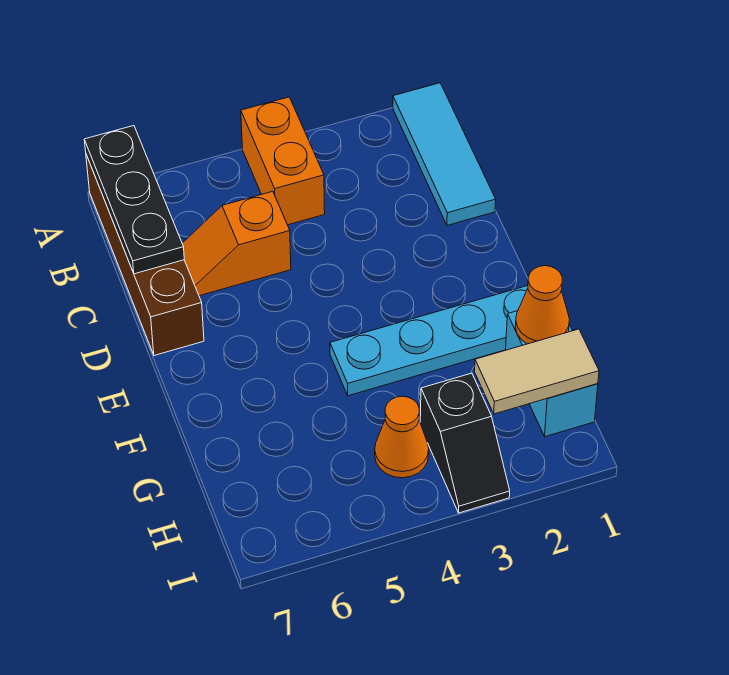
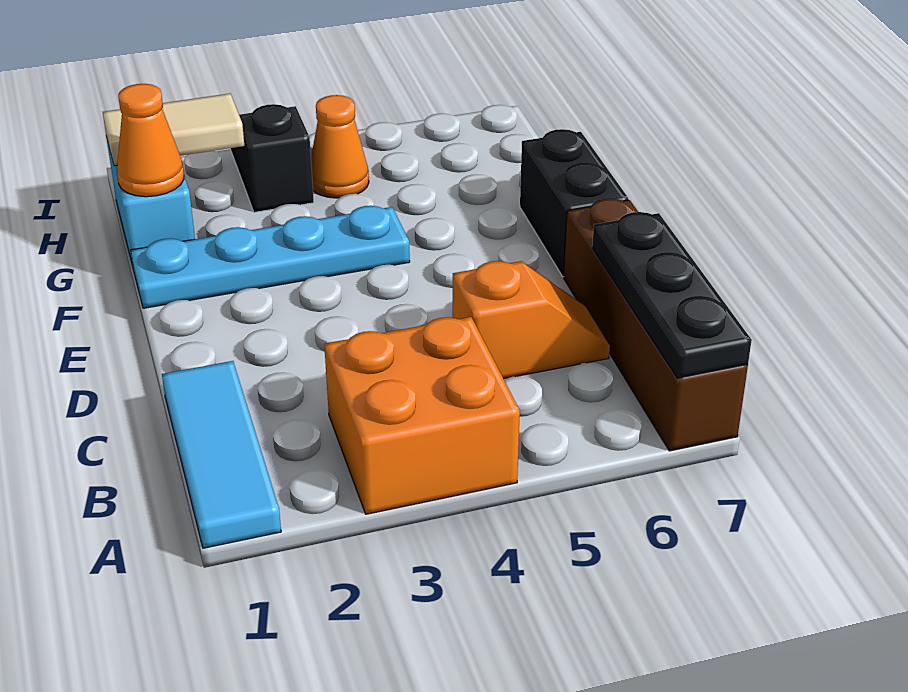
orange brick A4:B4 level 1 -> orange brick A3:B4 level 1
none -> black brick E7:F7 level 1

